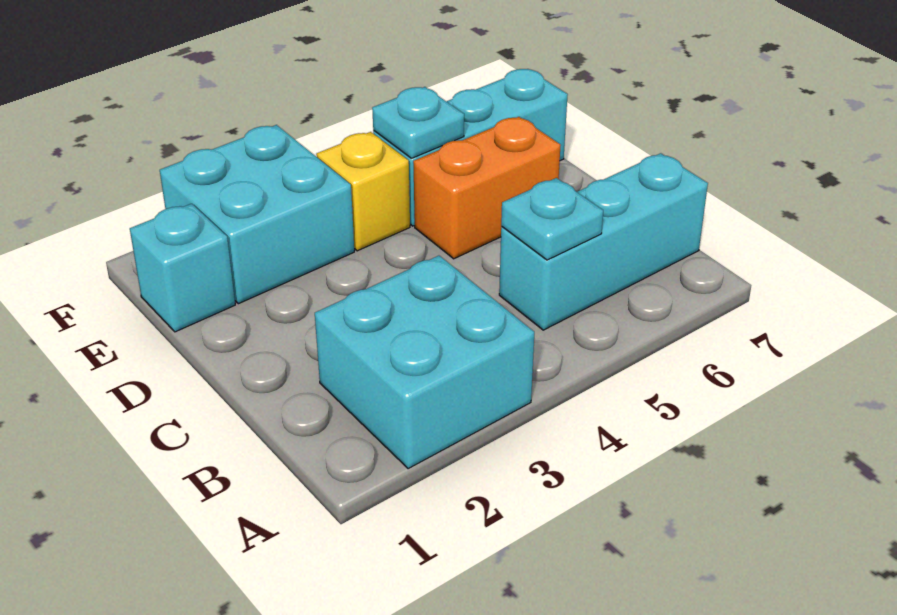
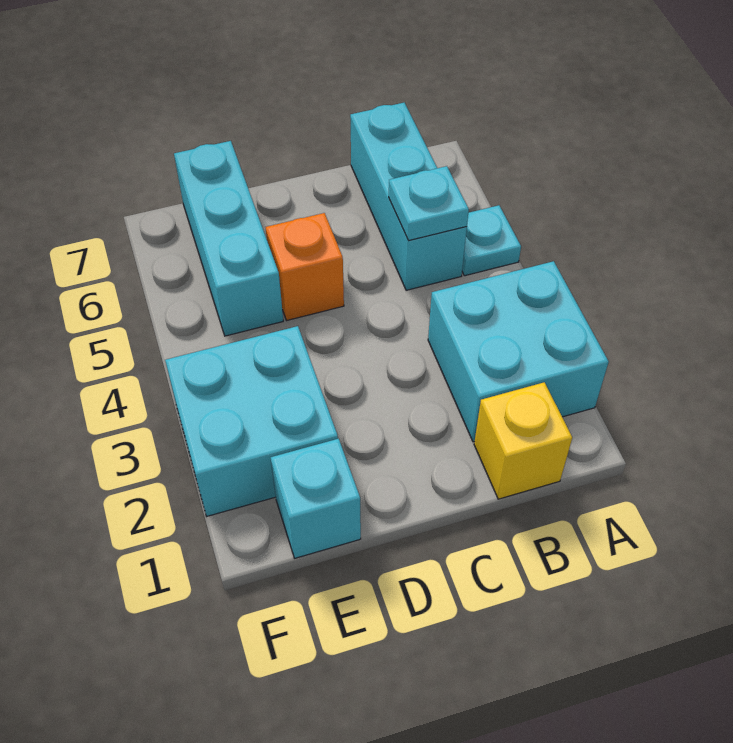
orange brick D5:D6 level 1 -> orange brick D5 level 1
yellow brick E4 level 1 -> yellow brick B1 level 1
cyan plate E5 level 2 -> cyan plate A5 level 1

